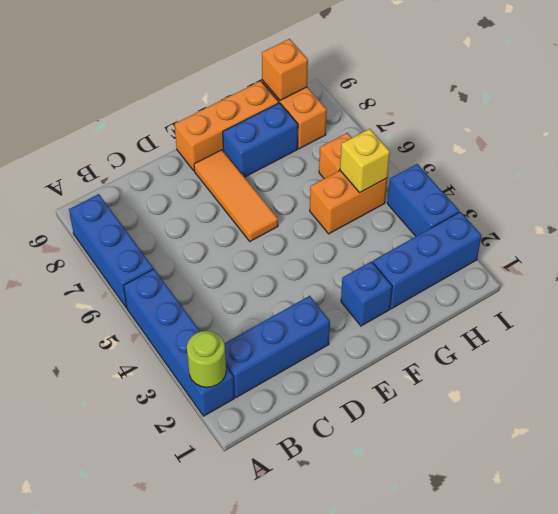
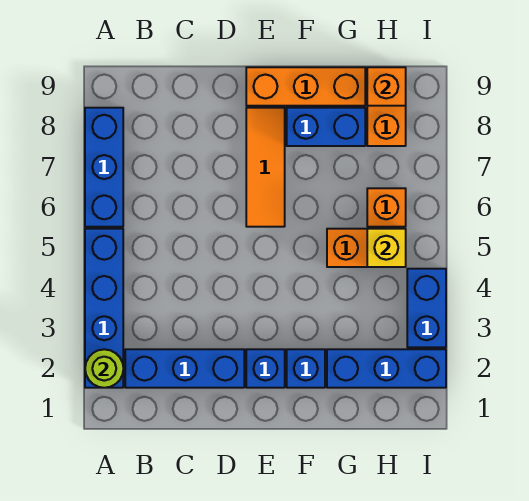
none -> blue brick E2 level 1

